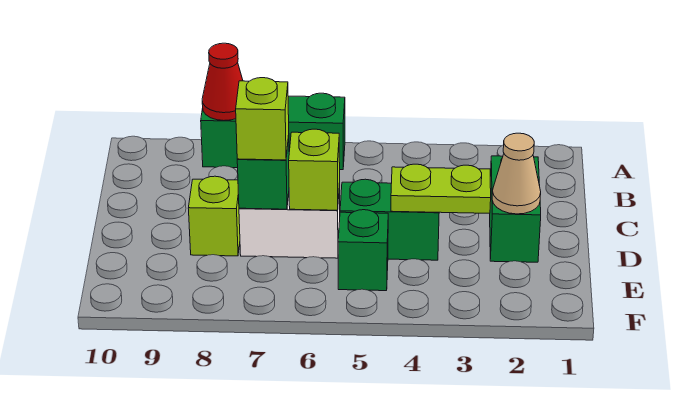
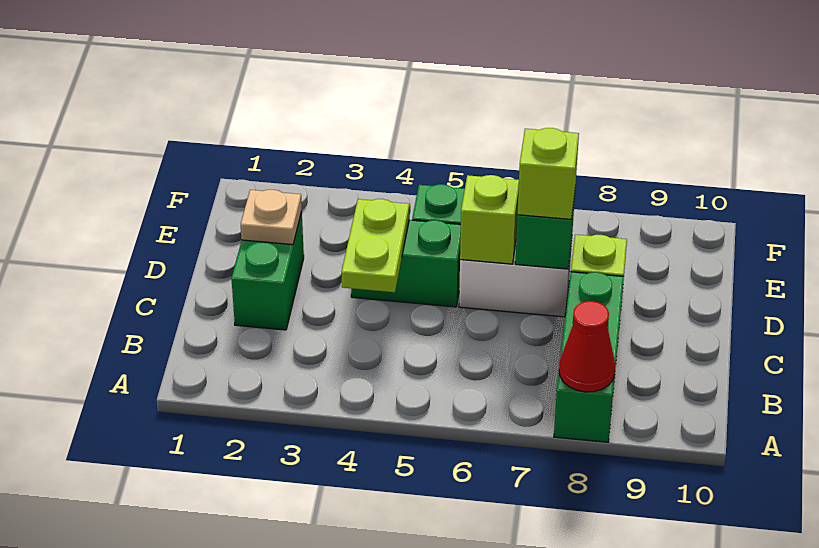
green brick A6:A8 level 1 -> green brick A8:C8 level 1
tan cone D2 level 2 -> tan plate D2 level 2
lime plate D3:D4 level 2 -> lime plate C4:D4 level 2

